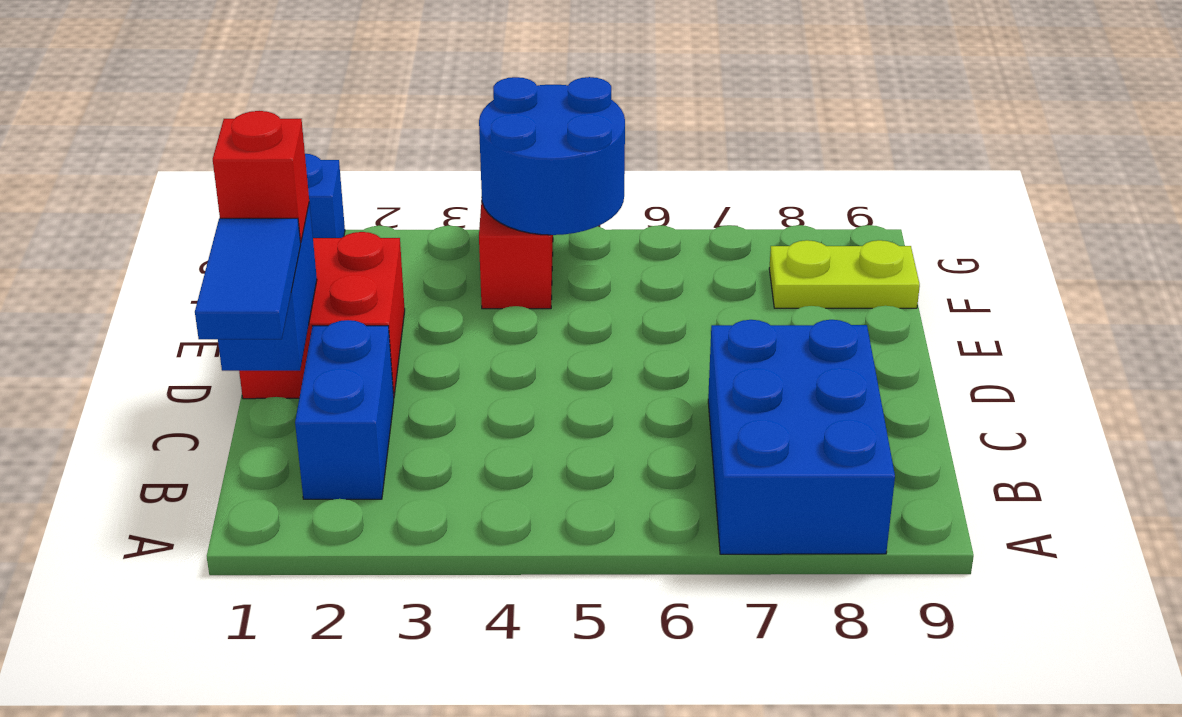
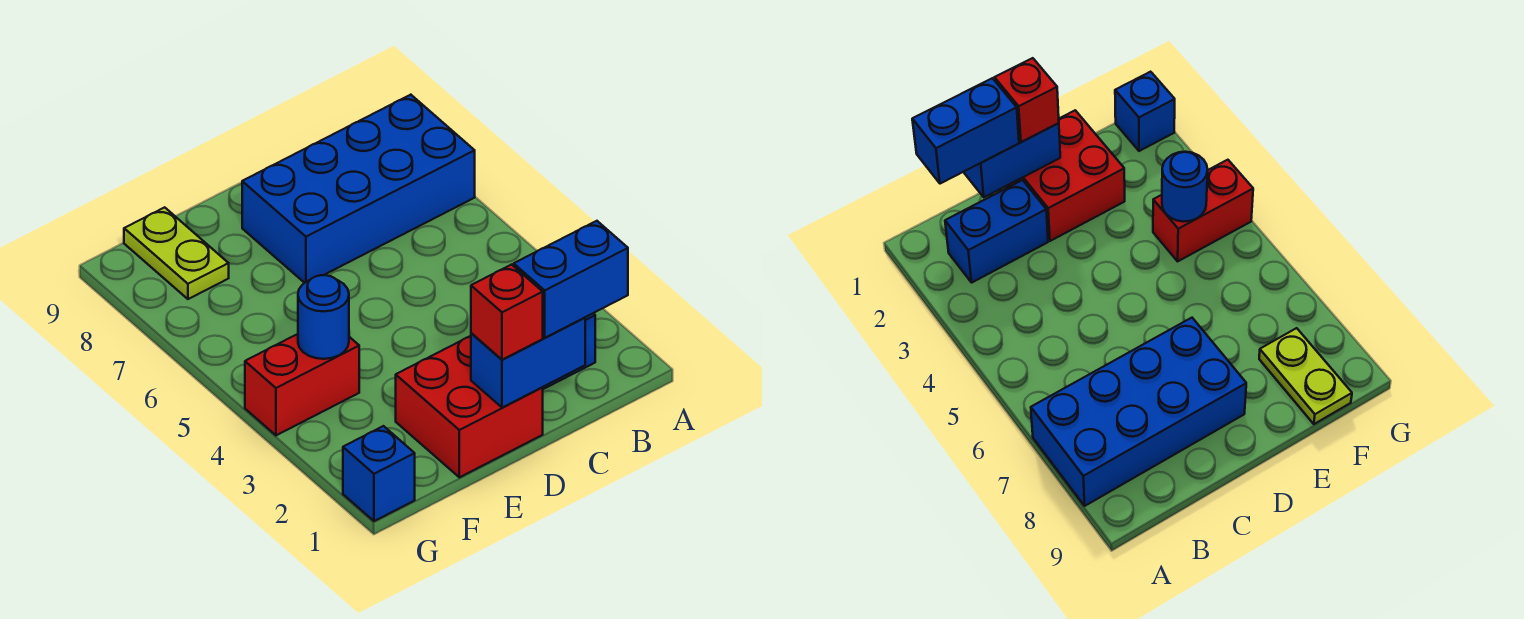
blue brick A7:C8 level 1 -> blue brick A7:D8 level 1
blue tile B1:C1 level 3 -> blue brick B1:C1 level 3
blue round brick F4:G5 level 2 -> blue round brick F4 level 2

